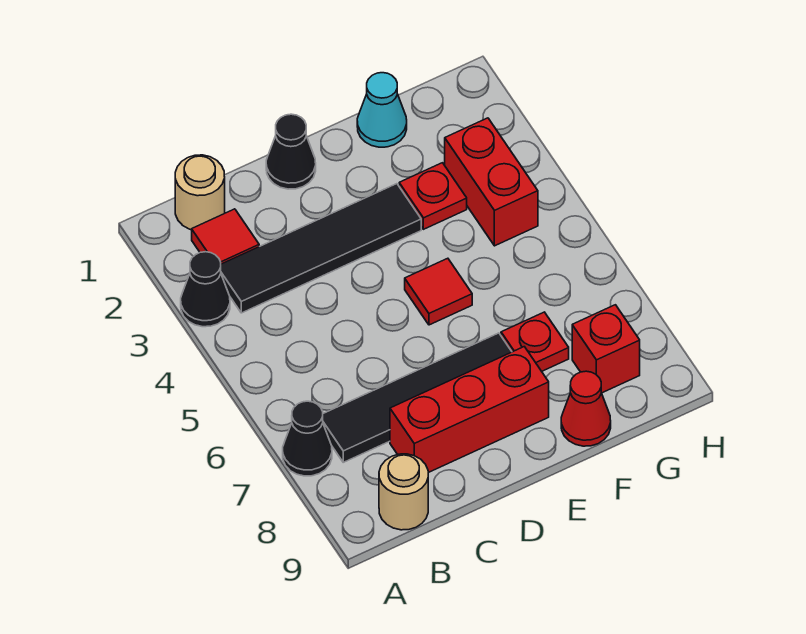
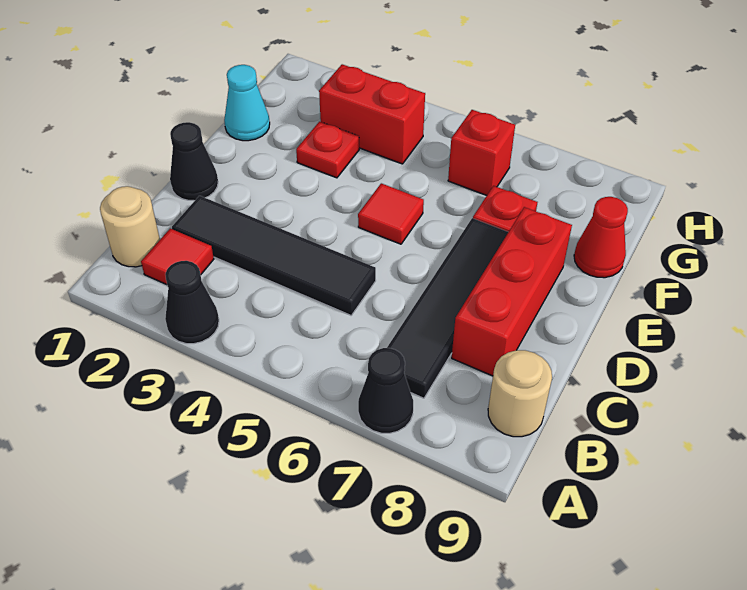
black tile B3:E3 level 1 -> black tile C2:C5 level 1
red brick G8 level 1 -> red brick G6 level 1

